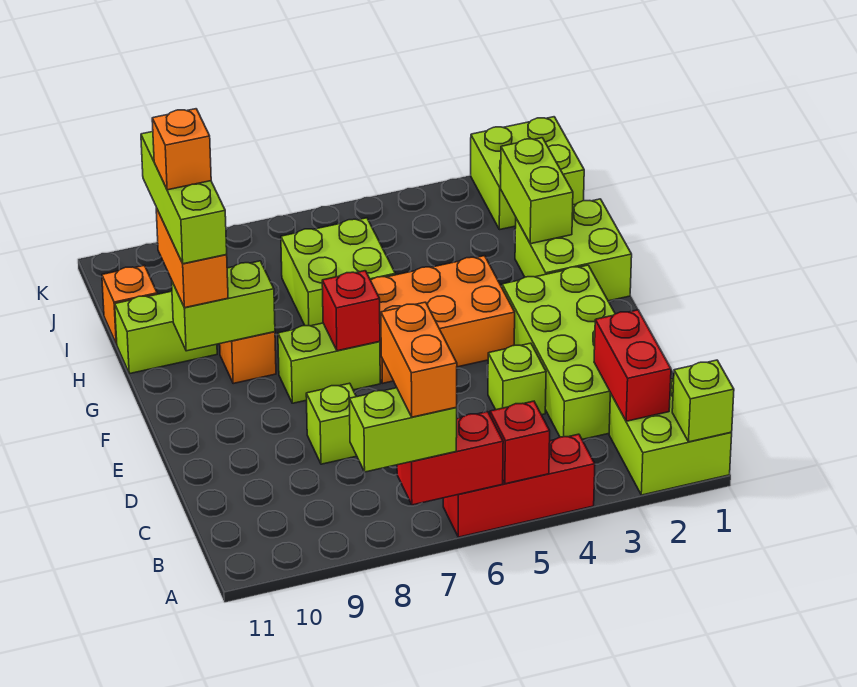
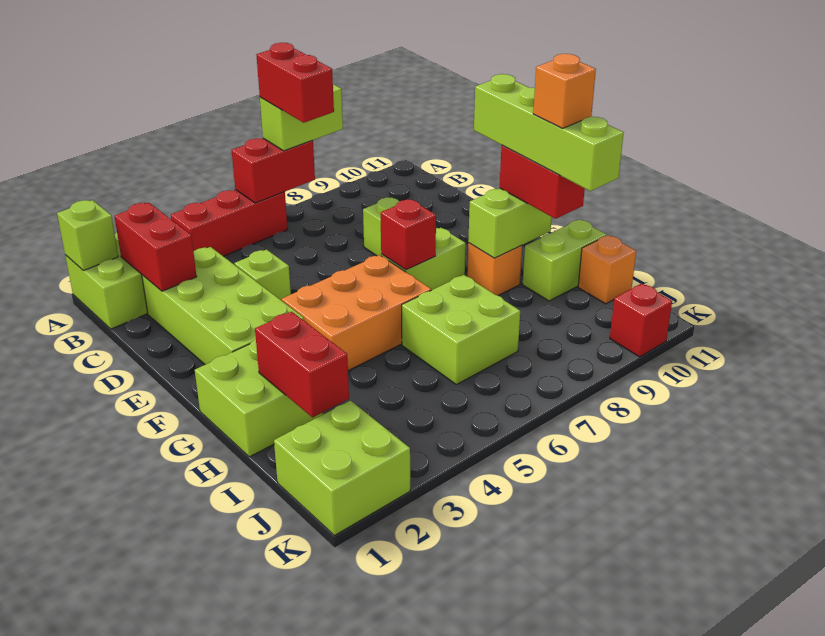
red brick A5 level 2 -> red brick K10 level 1
orange brick A7:B7 level 4 -> red brick A7:B7 level 4
orange brick G10:H10 level 3 -> red brick G10:H10 level 3
lime brick G10:I10 level 4 -> lime brick F10:I10 level 4
lime brick H2:I2 level 2 -> red brick H2:I2 level 2

